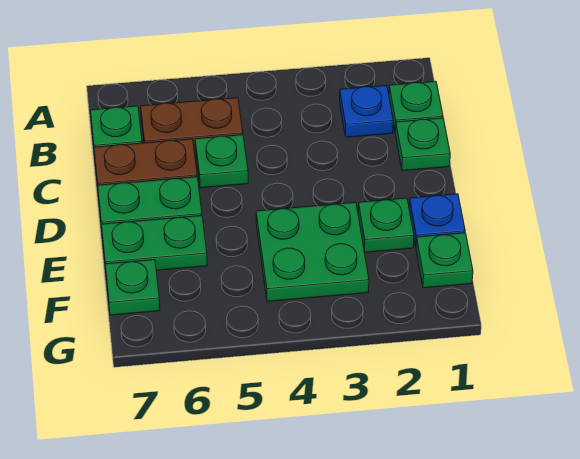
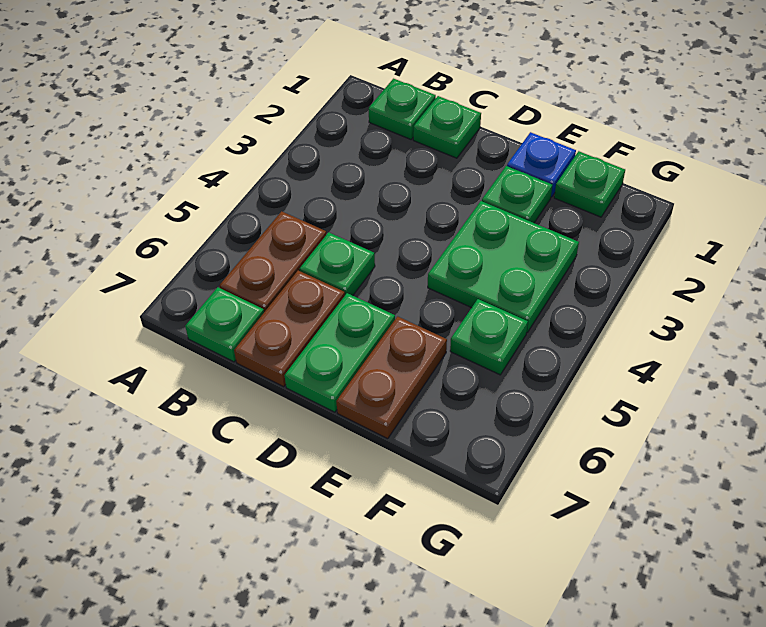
blue plate B2 level 1 -> none
green plate E6:E7 level 1 -> brown plate E6:E7 level 1
green plate F7 level 1 -> green plate F5 level 1

